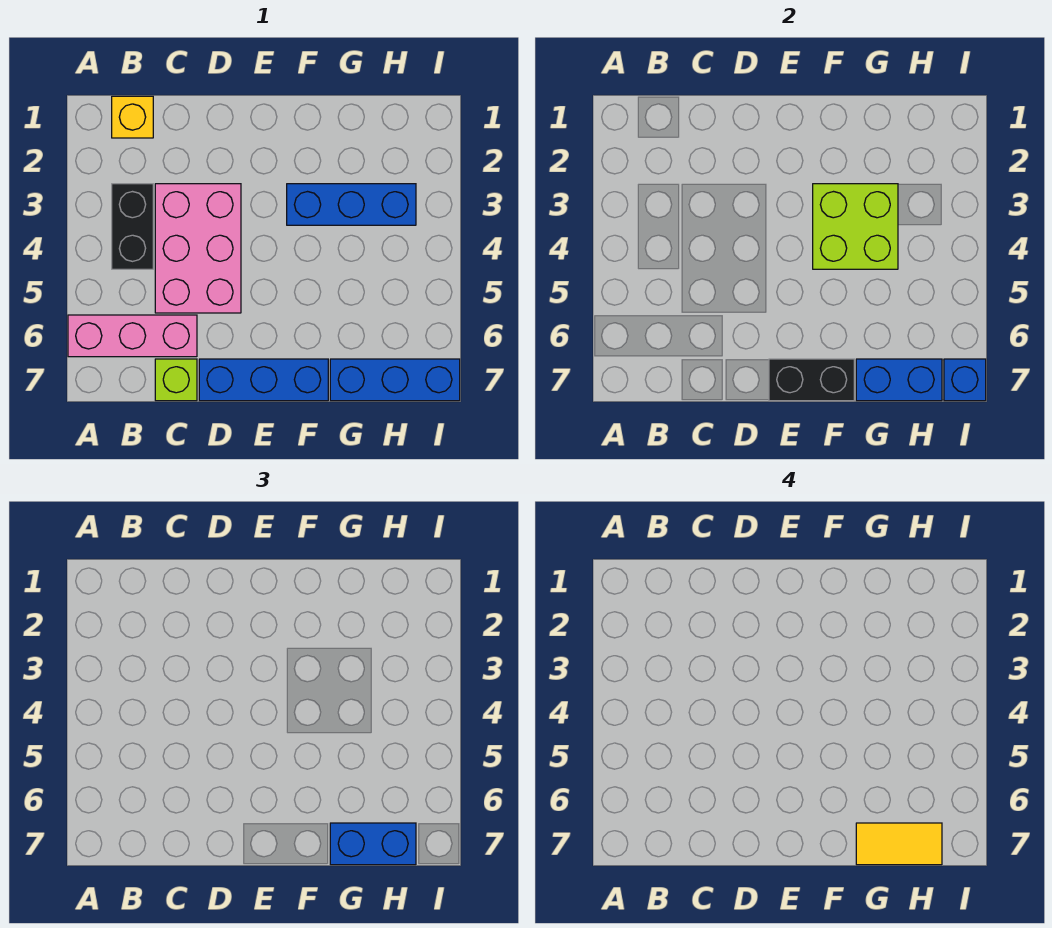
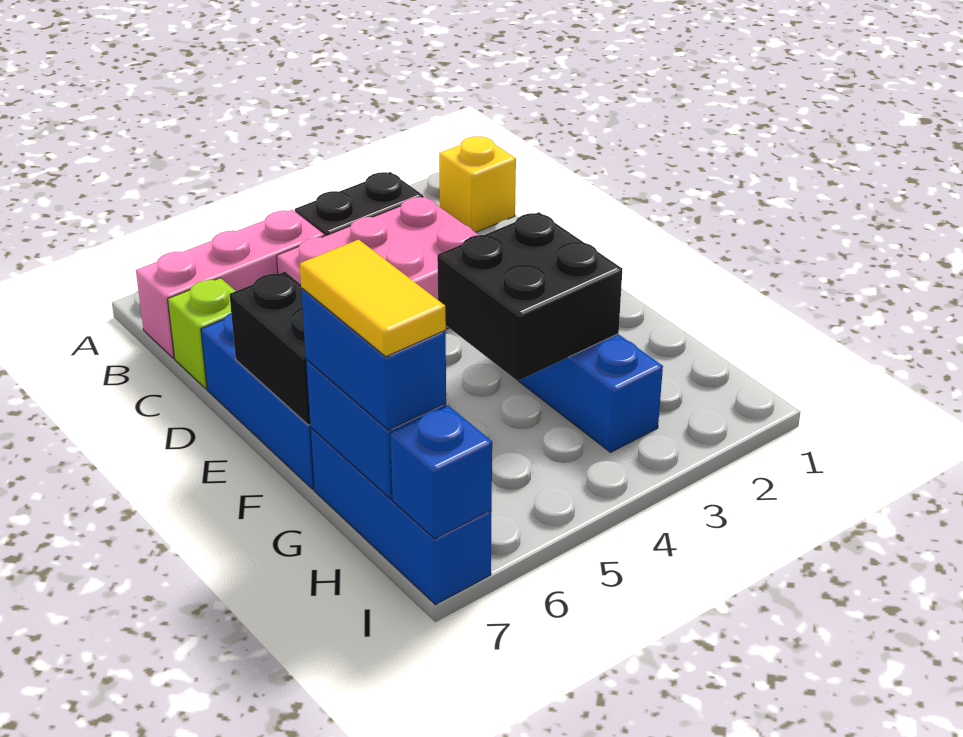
pink brick A6:C6 level 1 -> pink brick B5:B7 level 1
lime brick F3:G4 level 2 -> black brick F3:G4 level 2

